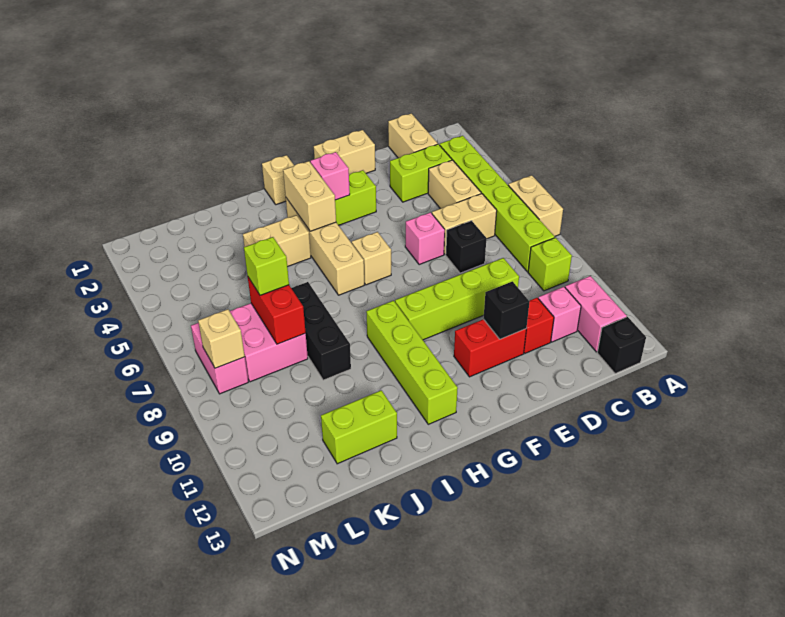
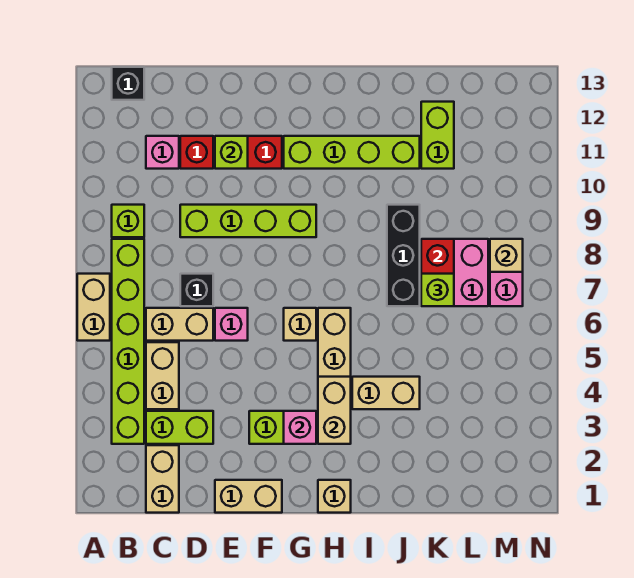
pink brick B11:B12 level 1 -> none
black brick E11 level 2 -> lime brick E11 level 2
lime brick H9:H12 level 1 -> lime brick G11:J11 level 1
lime brick J12:K12 level 1 -> lime brick K11:K12 level 1

